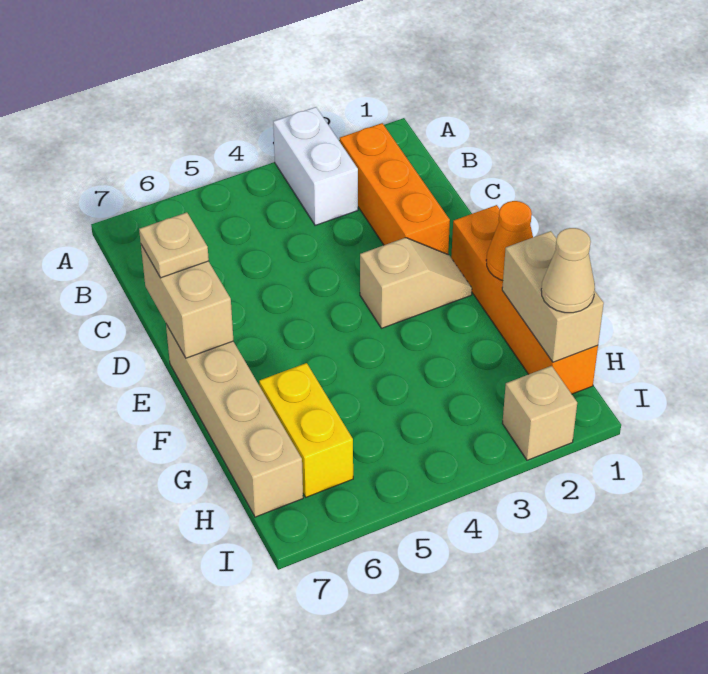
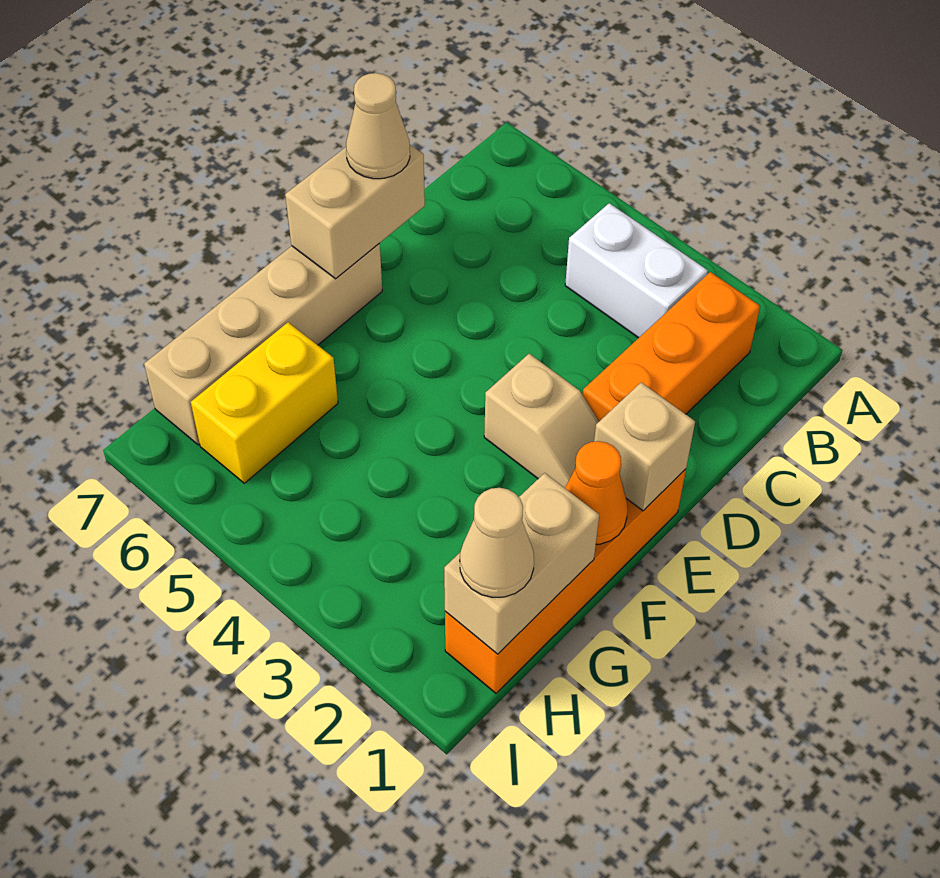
white brick A3:B3 level 1 -> white brick B3:B4 level 1
tan plate D7 level 3 -> tan cone D7 level 3
tan brick I2 level 1 -> tan brick E1 level 2

